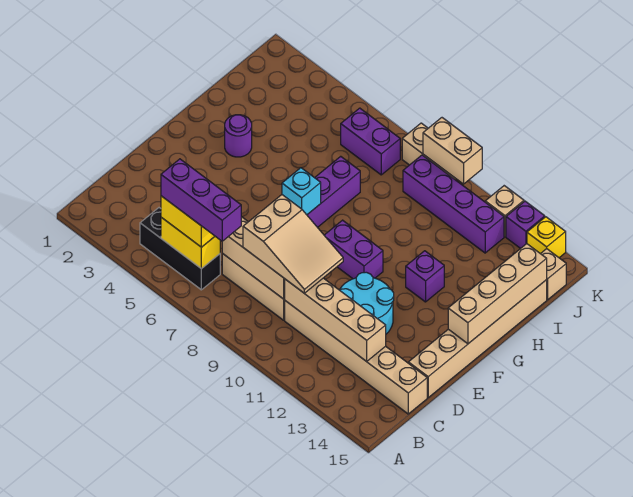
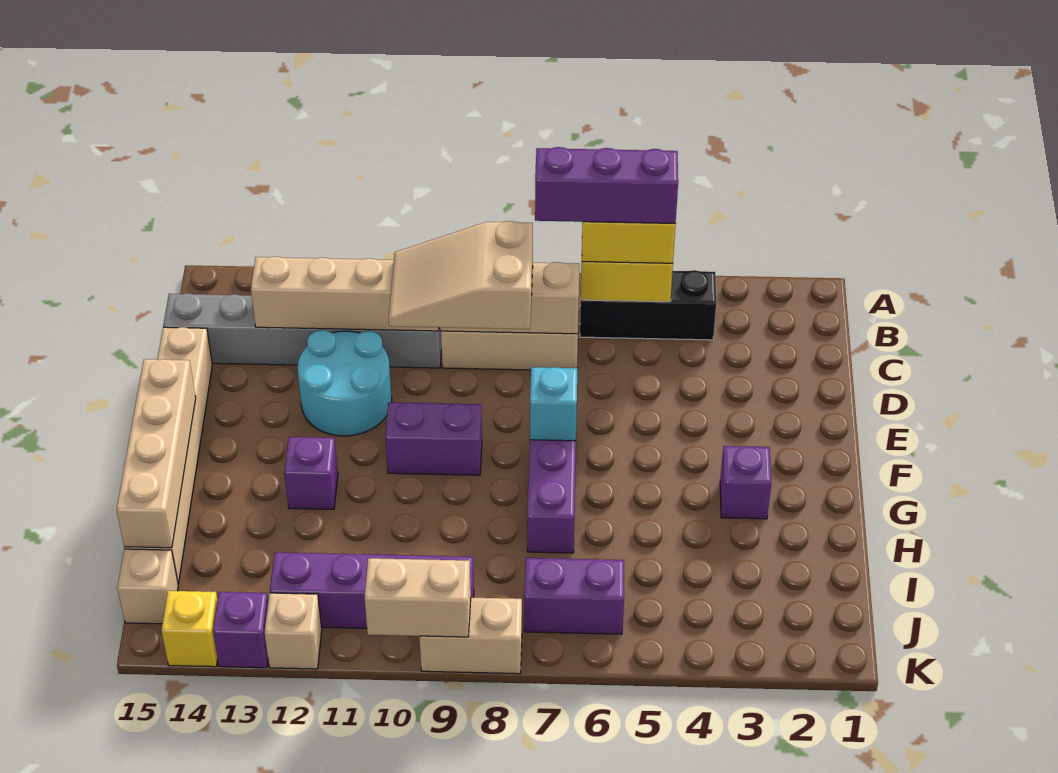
tan brick C10:C15 level 1 -> grey brick C10:C15 level 1
purple round brick G3 level 1 -> purple brick G3 level 1

